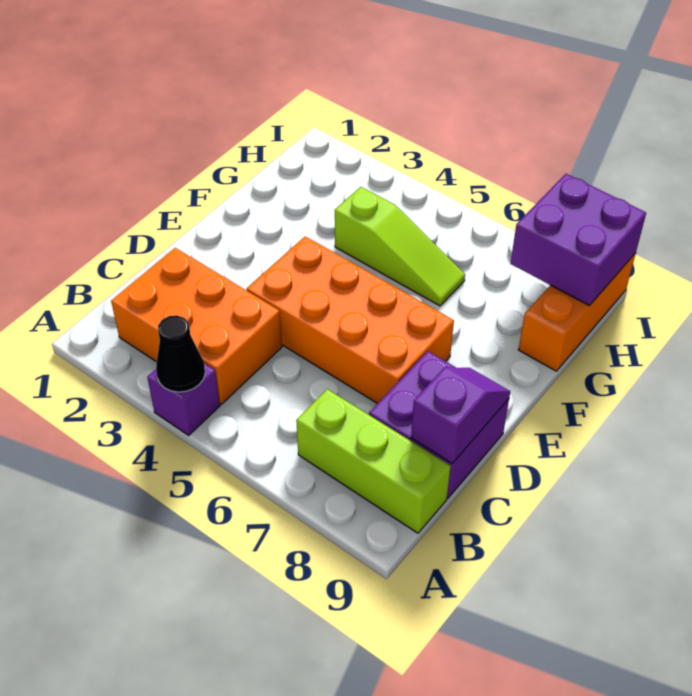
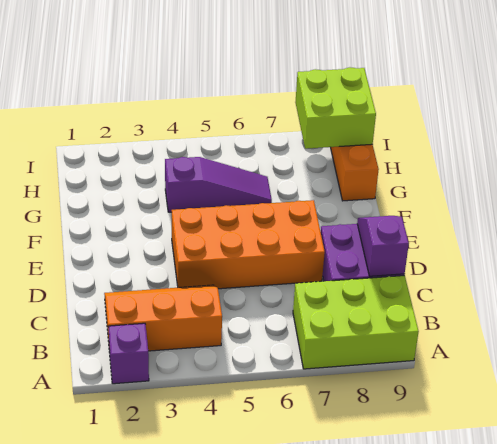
purple brick A4 level 1 -> purple brick A2 level 1
black cone A4 level 2 -> none
orange brick B2:C4 level 1 -> orange slope B2:C4 level 1 top B
lime brick B7:B9 level 1 -> lime brick A7:B9 level 1
lime slope G4:G6 level 1 top 4 -> purple slope G4:G6 level 1 top 4
purple brick H8:I9 level 2 -> lime brick H8:I9 level 2

